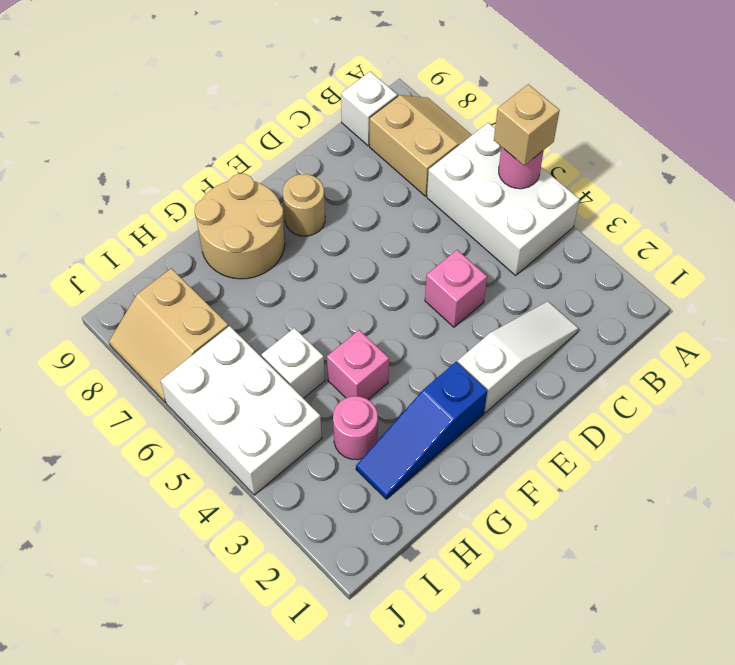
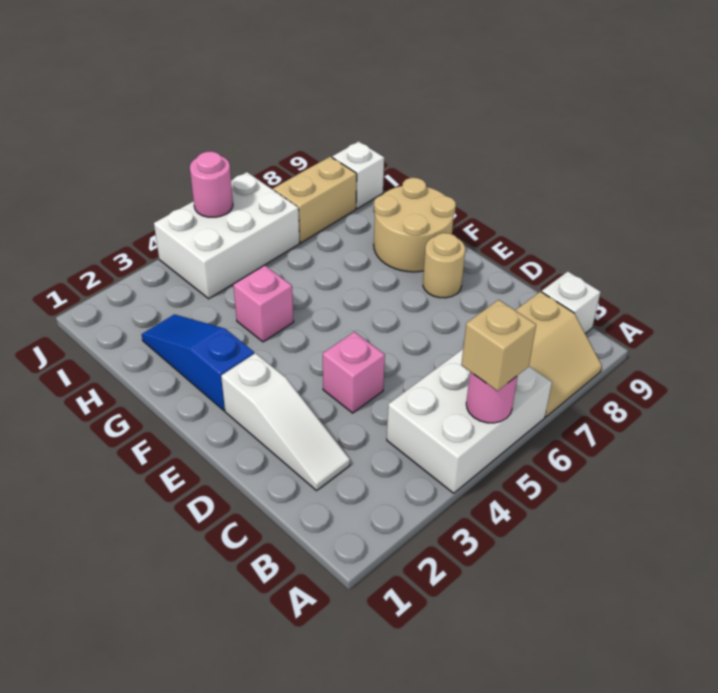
pink round brick H3 level 1 -> pink round brick J5 level 2
white brick H5 level 1 -> white brick I9 level 1

